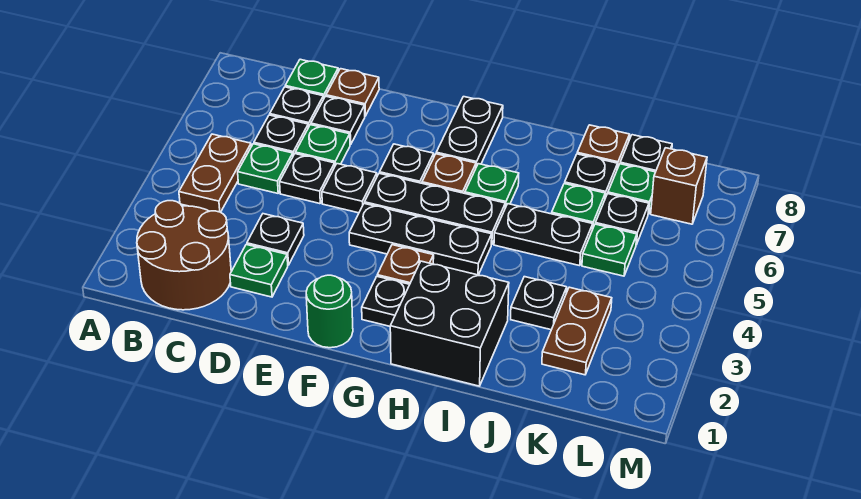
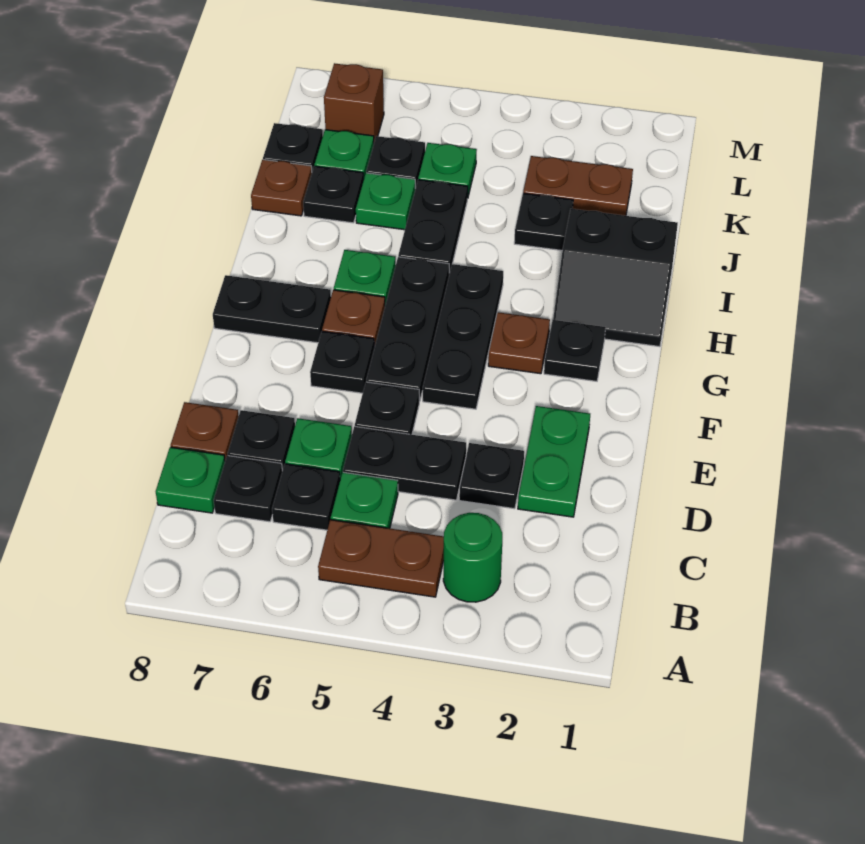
brown round brick B1:C2 level 1 -> none
green plate D2 level 1 -> green plate D2:E2 level 1
black plate D5 level 1 -> black plate D4:D5 level 1
green round brick F1 level 1 -> green round brick B3 level 1
black brick H1:I2 level 1 -> black slope H1:I2 level 1 top I

